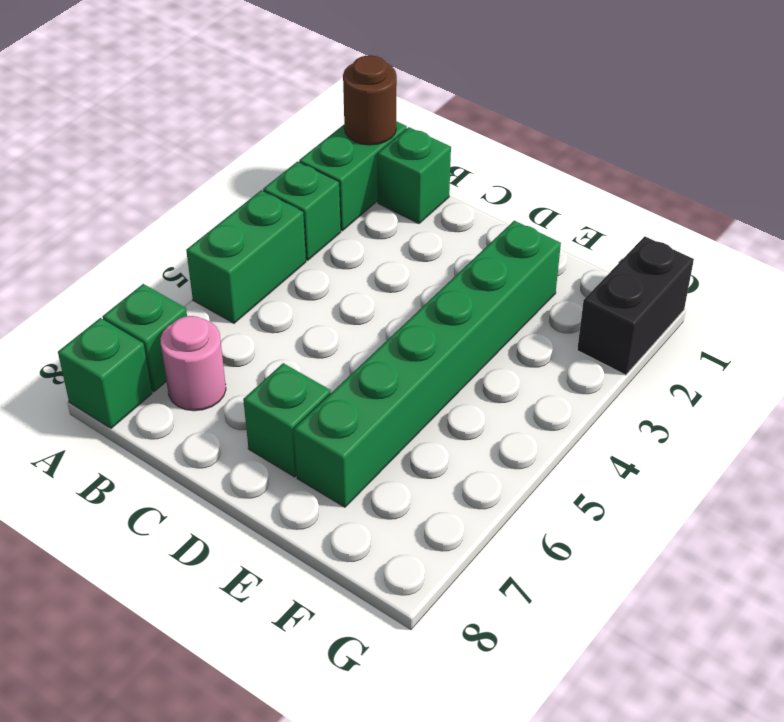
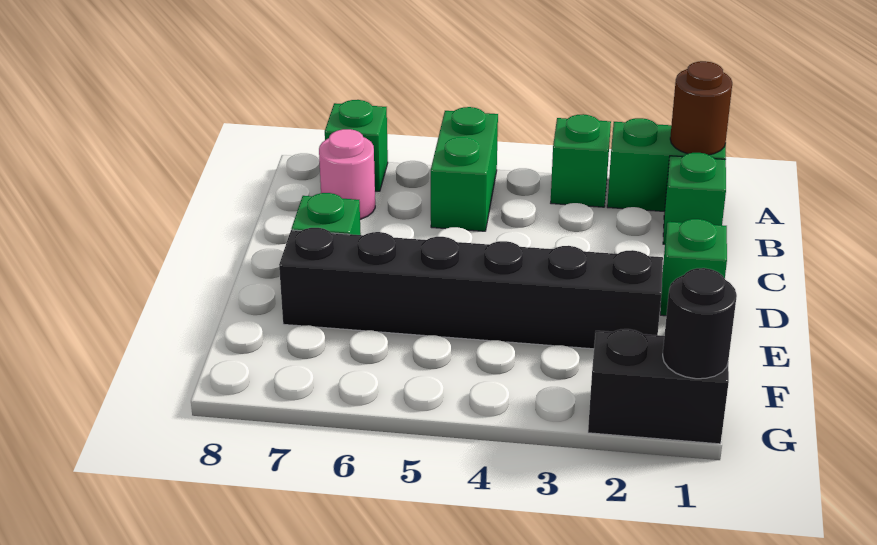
green brick A4:A5 level 1 -> green brick A5:B5 level 1
green brick A8 level 1 -> green brick D1 level 1
green brick E2:E7 level 1 -> black brick E2:E7 level 1
none -> black round brick G1 level 2

